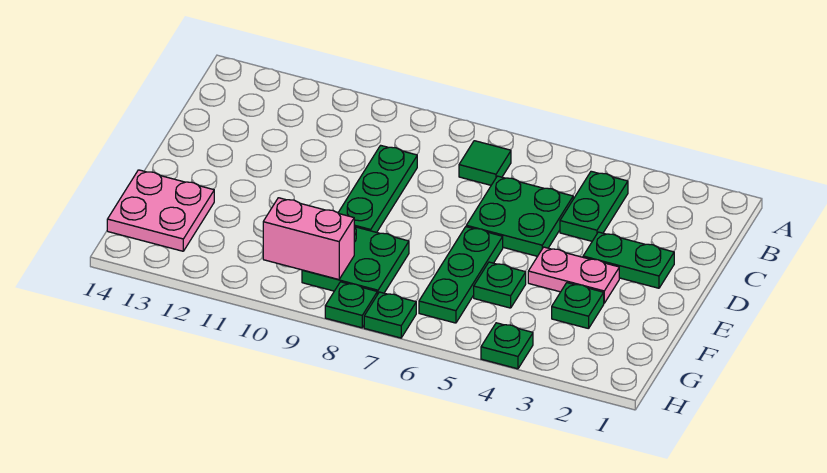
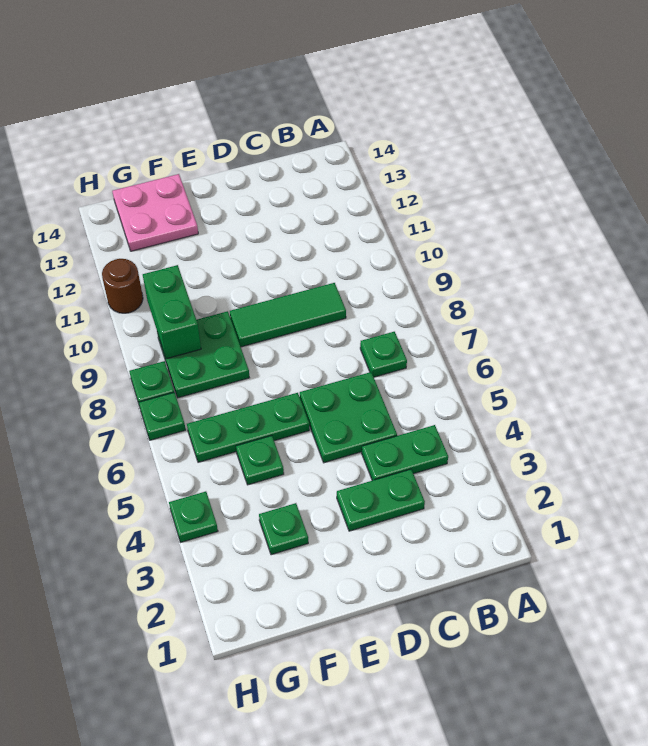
green tile B7 level 1 -> green plate B7 level 1
green plate C9:E9 level 1 -> green tile C9:E9 level 1
green plate D2:D3 level 1 -> green plate C3:D3 level 1
pink plate E3:E4 level 1 -> none
pink brick G9:G10 level 2 -> green brick G9:G10 level 2
none -> brown round brick H11 level 1

